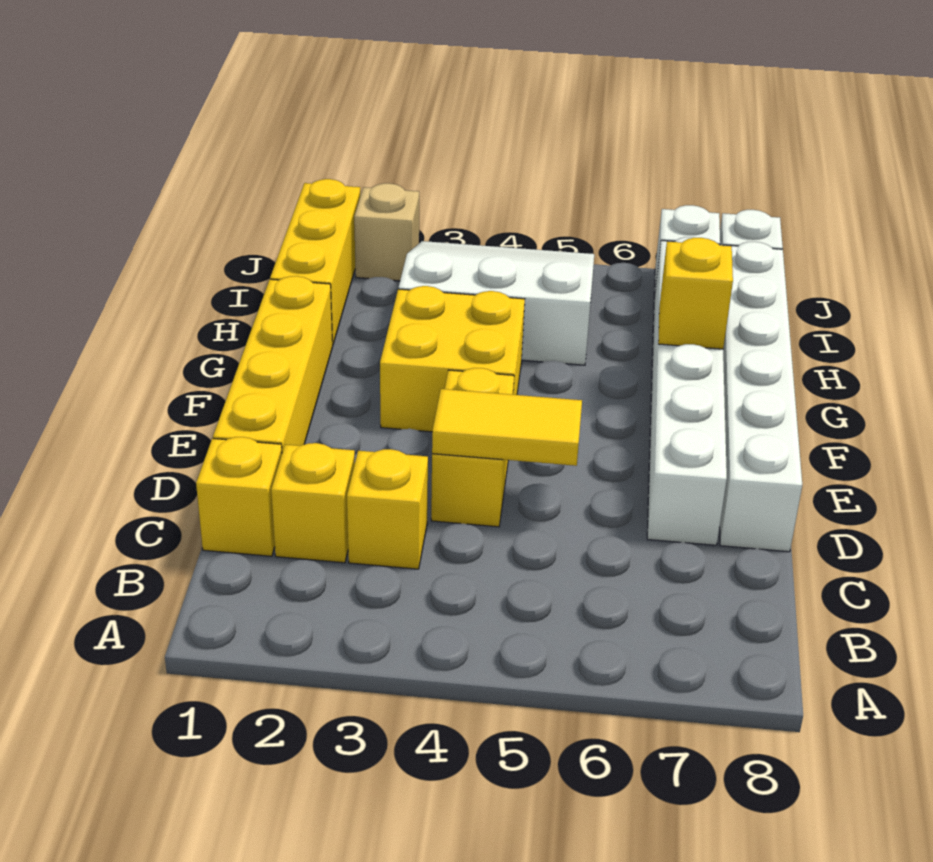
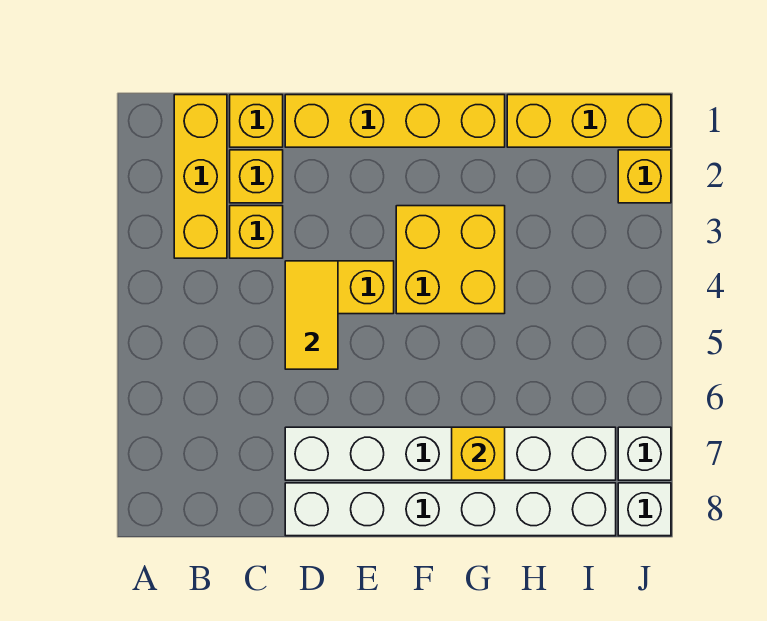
none -> yellow brick B1:B3 level 1
white slope H3:J5 level 1 top H -> none
tan brick J2 level 1 -> yellow brick J2 level 1

